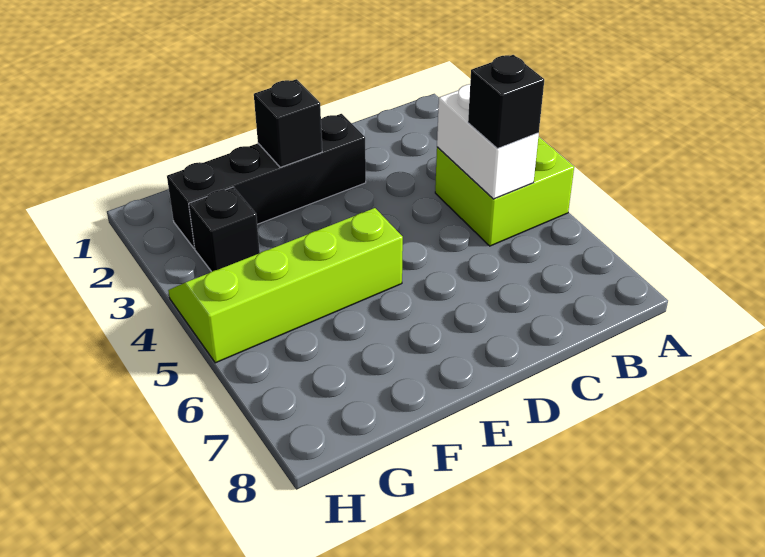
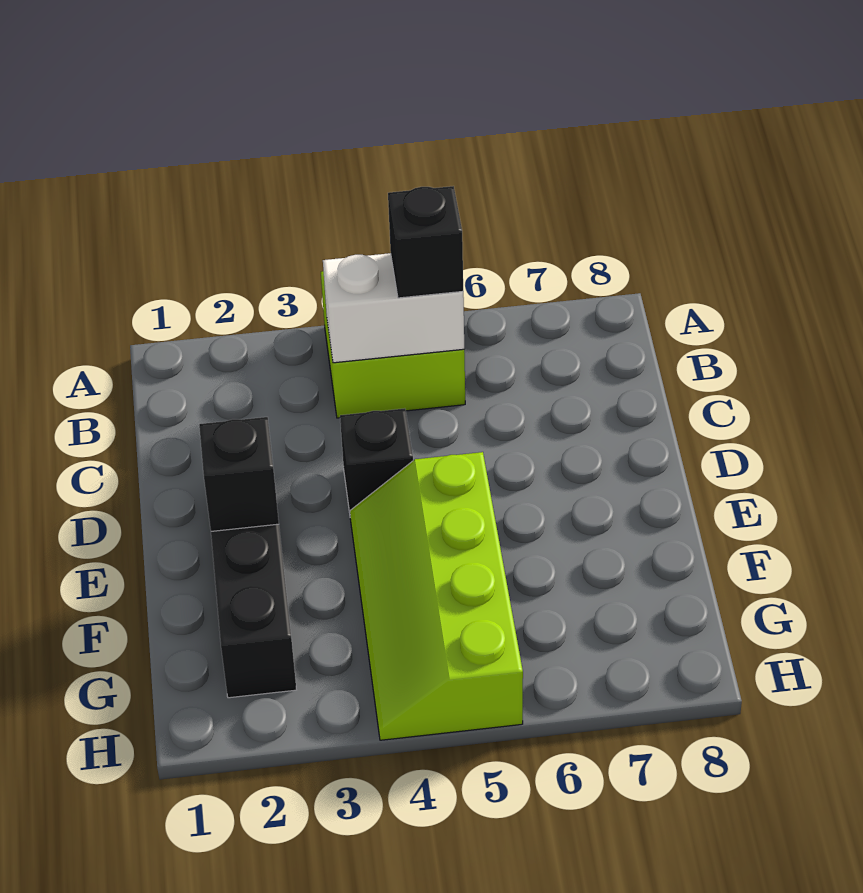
black brick G3 level 1 -> black brick D4 level 1

